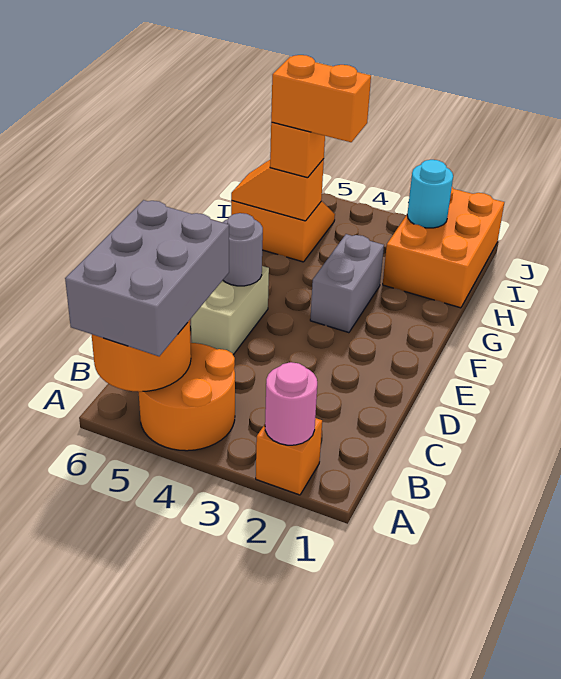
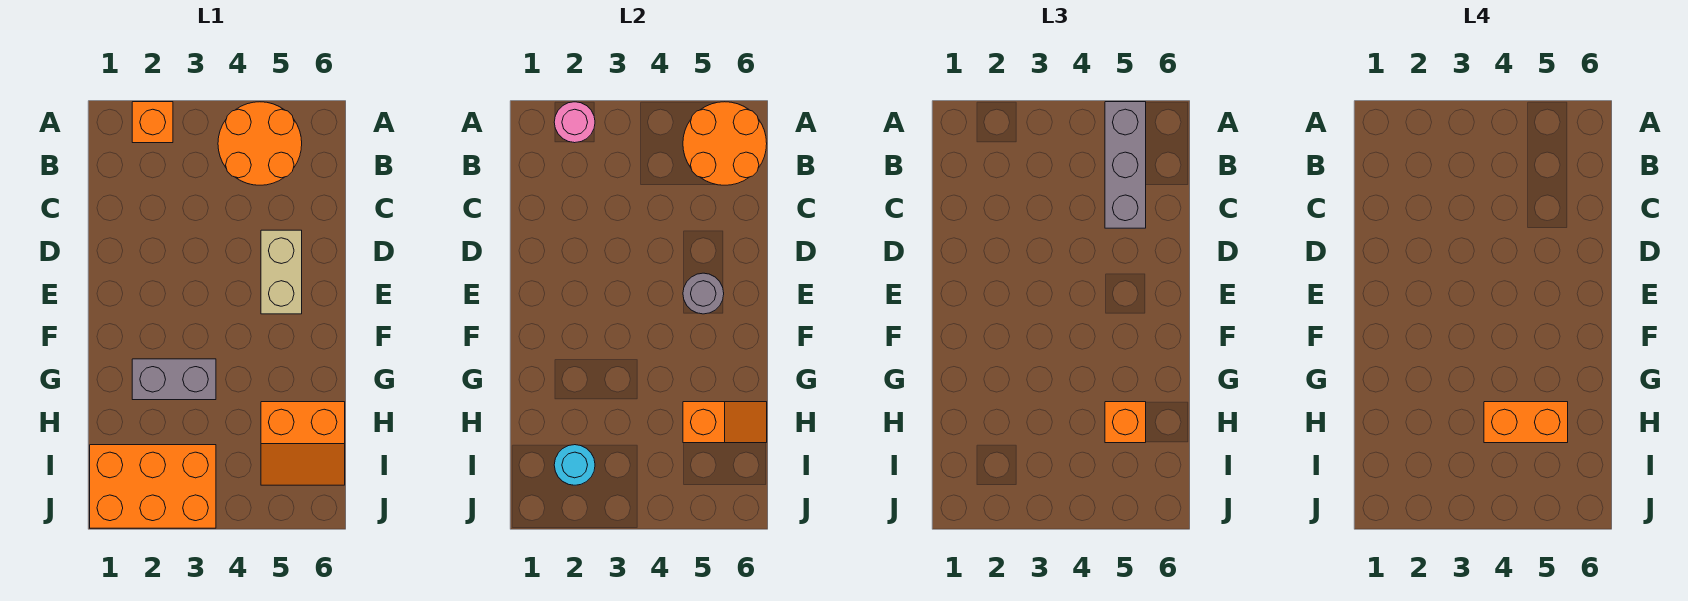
grey brick A5:C6 level 3 -> grey brick A5:C5 level 3
grey brick F3:G3 level 1 -> grey brick G2:G3 level 1
orange brick H1:J2 level 1 -> orange brick I1:J3 level 1

